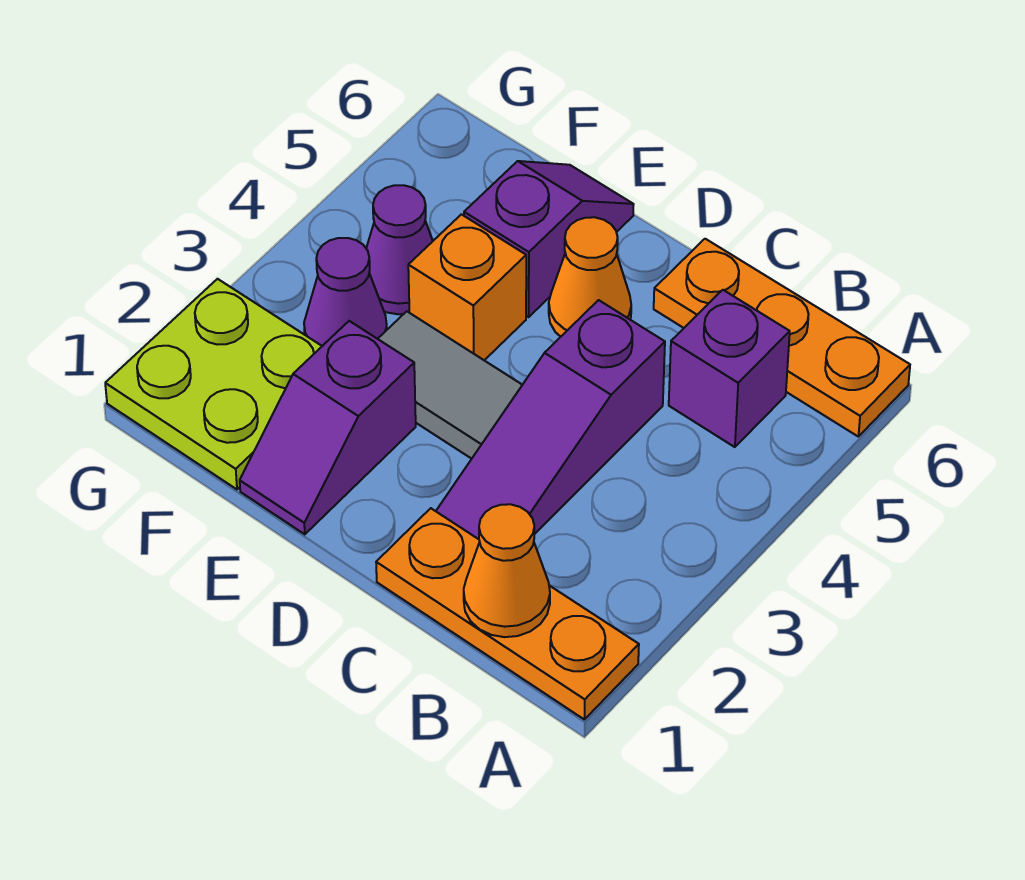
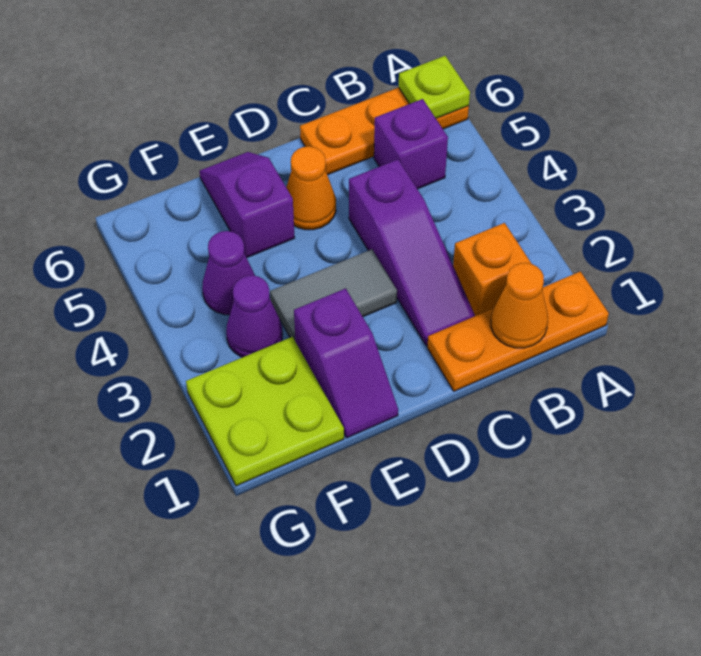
none -> lime plate A6 level 2
orange brick E4 level 1 -> orange brick B2 level 1

